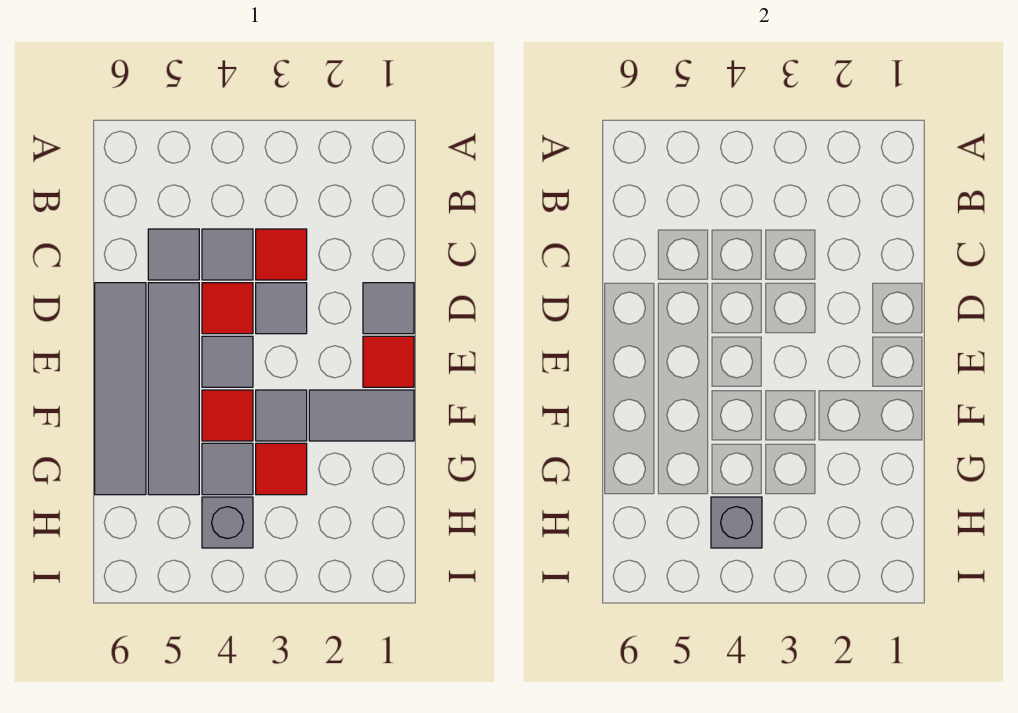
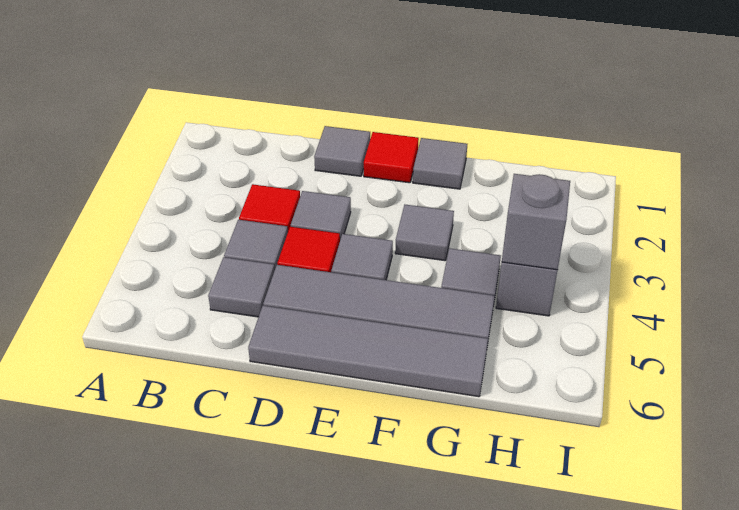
grey tile F1:F2 level 1 -> grey tile F1 level 1
red tile F4 level 1 -> none
red tile G3 level 1 -> none

